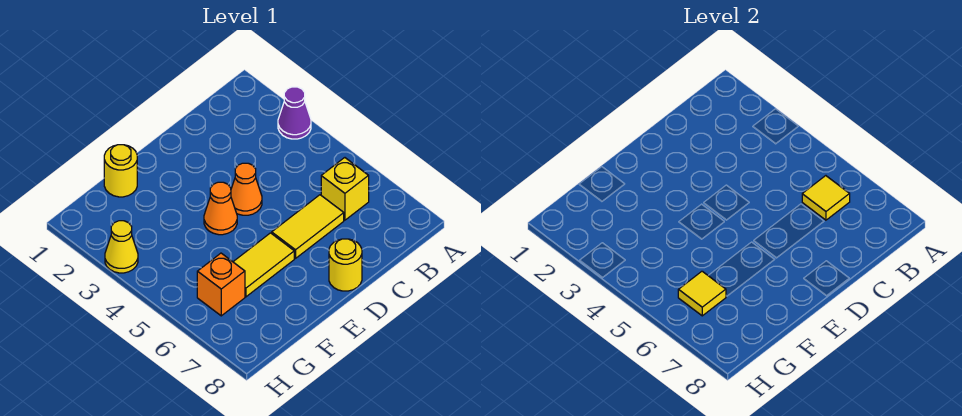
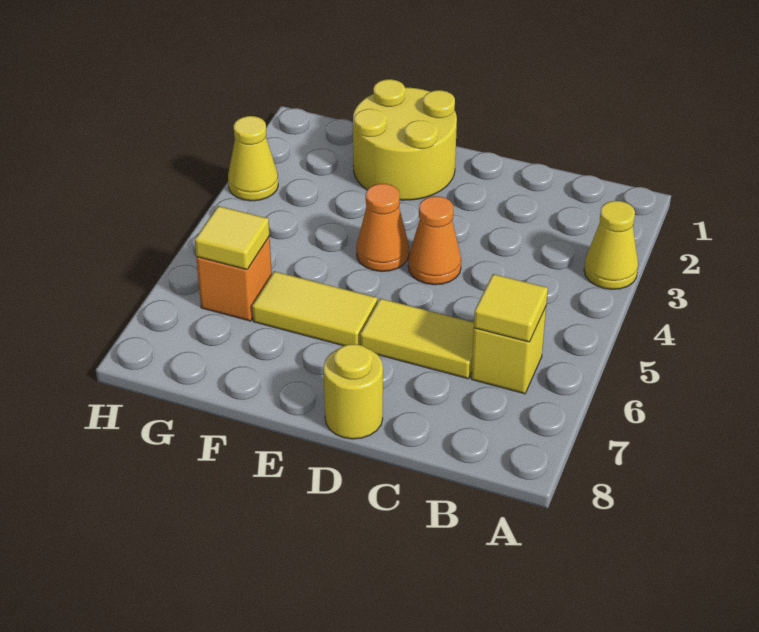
purple cone A3 level 1 -> yellow cone A3 level 1
yellow round brick F1 level 1 -> yellow round brick E1:F2 level 1

